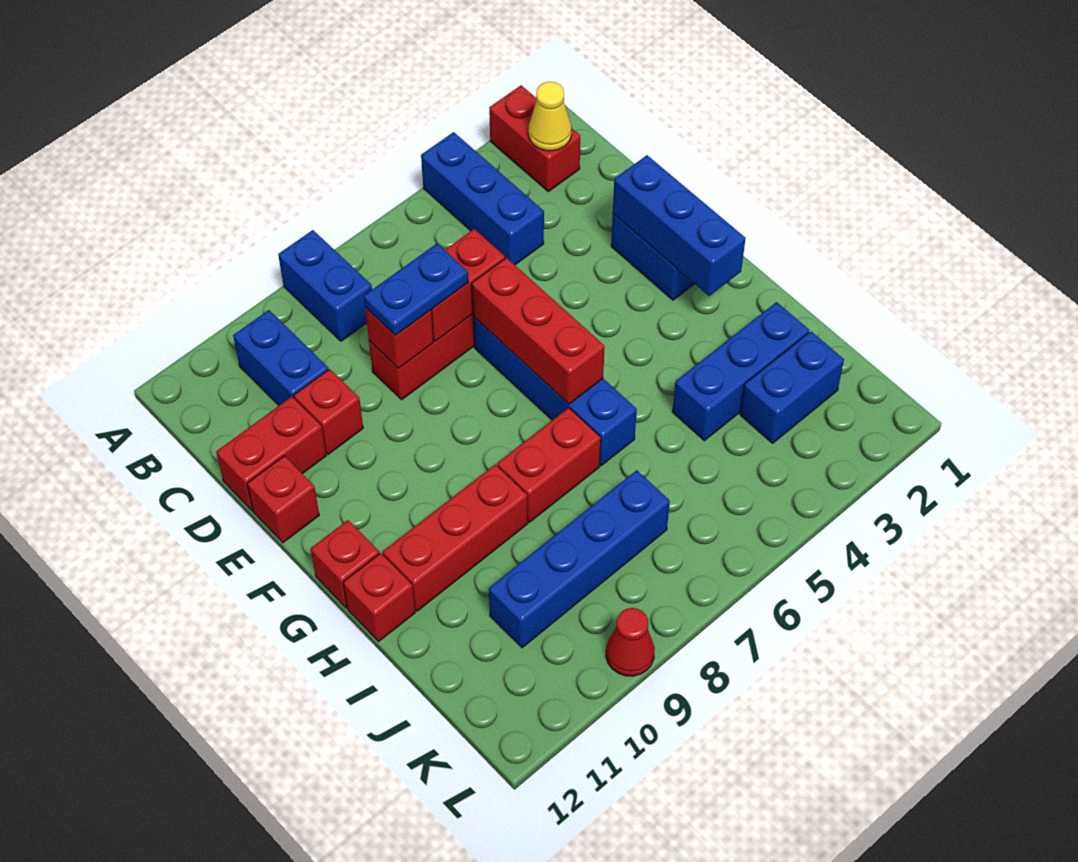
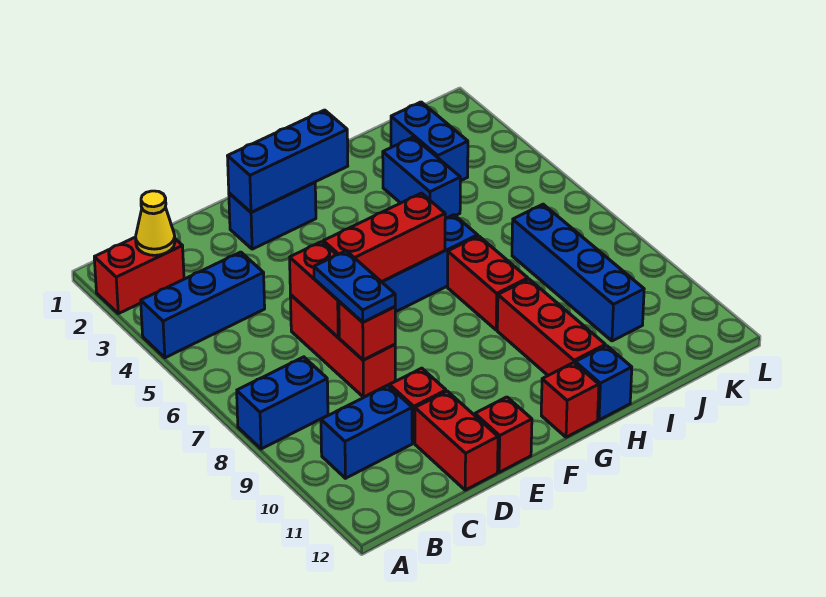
red brick H12 level 1 -> blue brick H12 level 1
blue brick I2:I4 level 1 -> blue brick I3:I4 level 1
red cone L9 level 1 -> none

